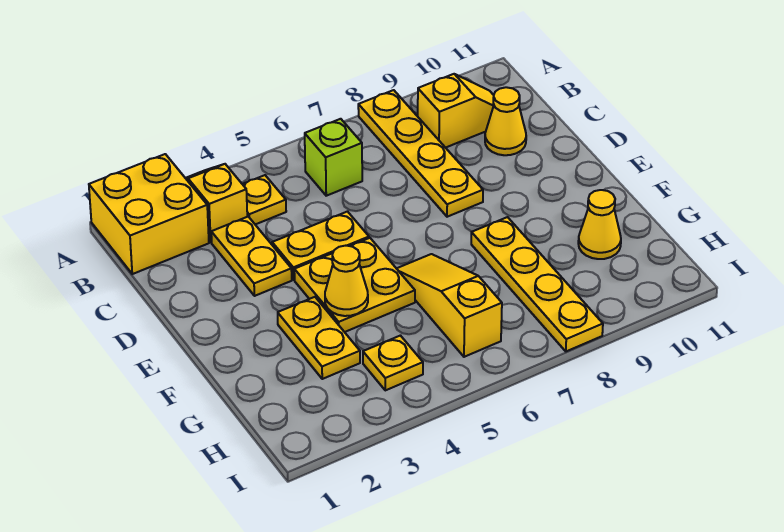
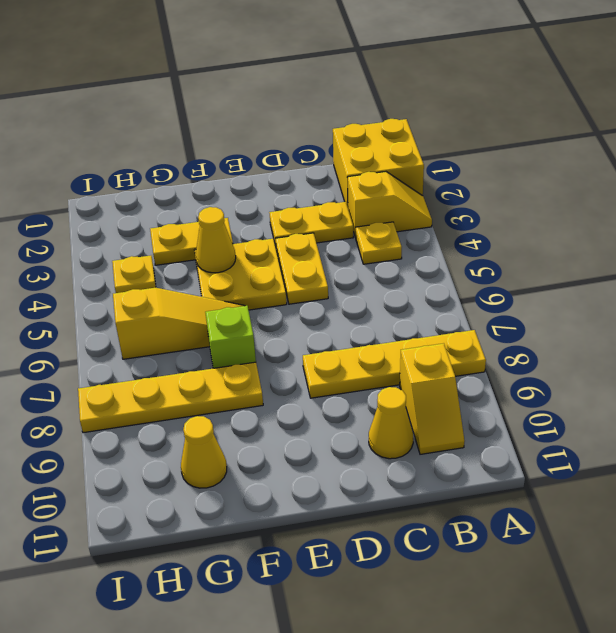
lime brick B6 level 1 -> lime brick F7 level 1

